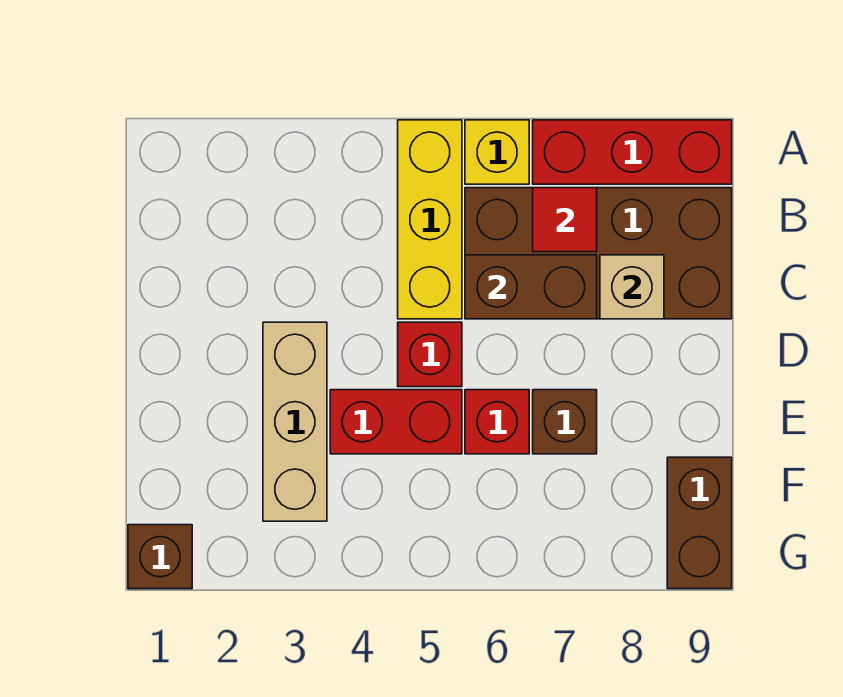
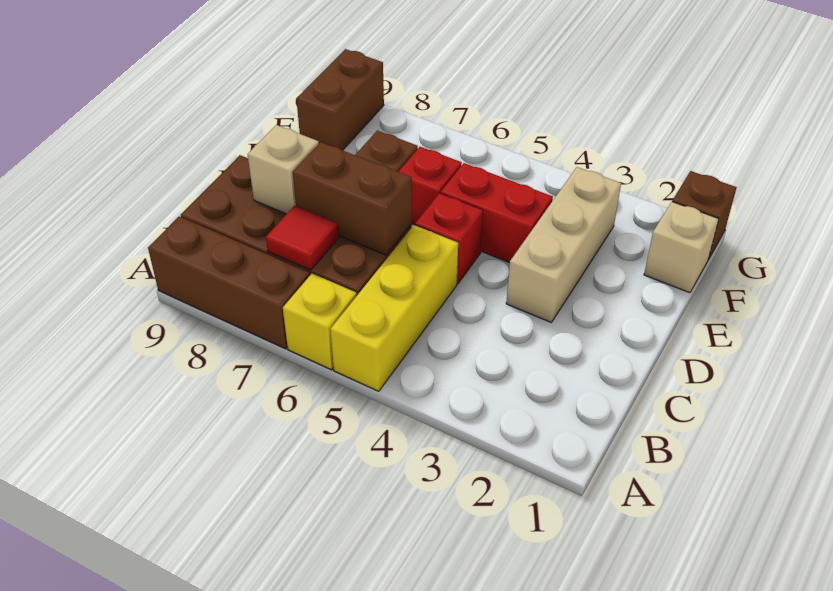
red brick A7:A9 level 1 -> brown brick A7:A9 level 1
none -> tan brick F1 level 1

